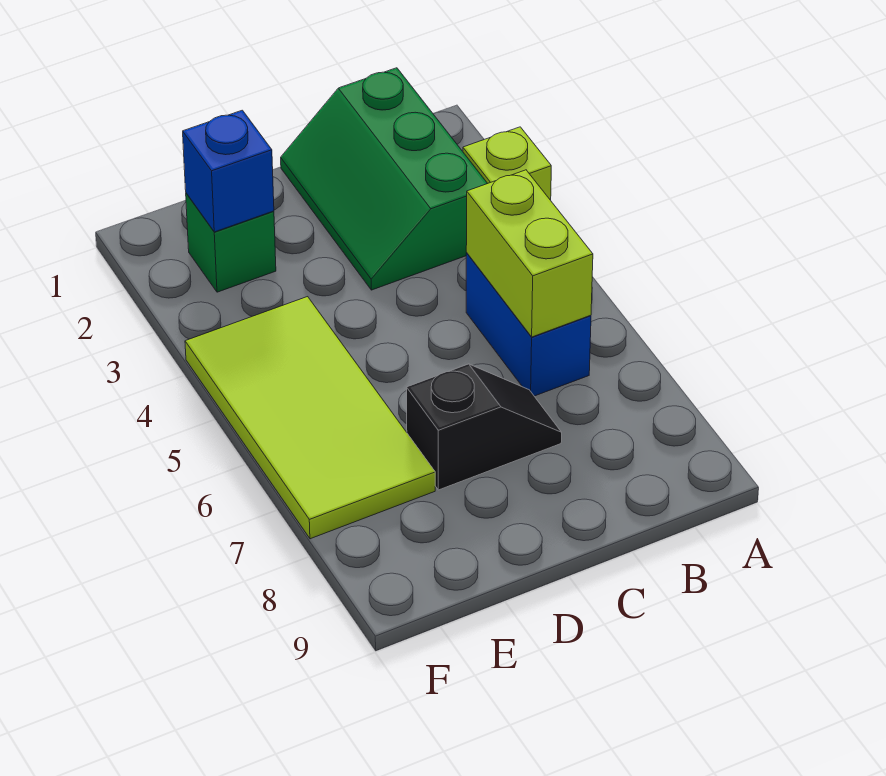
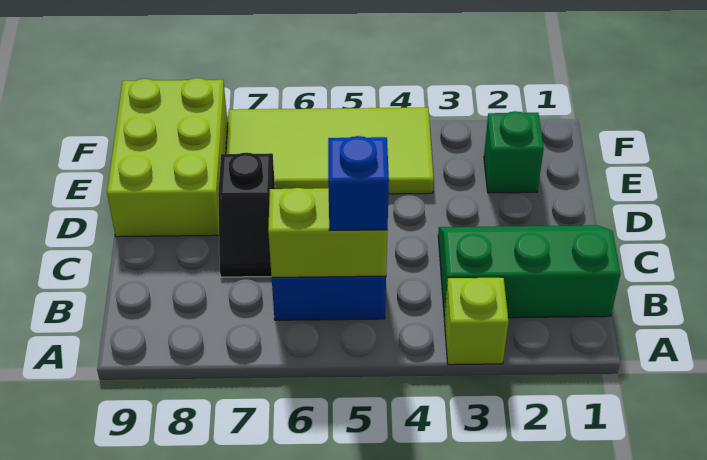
none -> lime brick D8:F9 level 1
blue brick E2 level 2 -> blue brick B5 level 3

